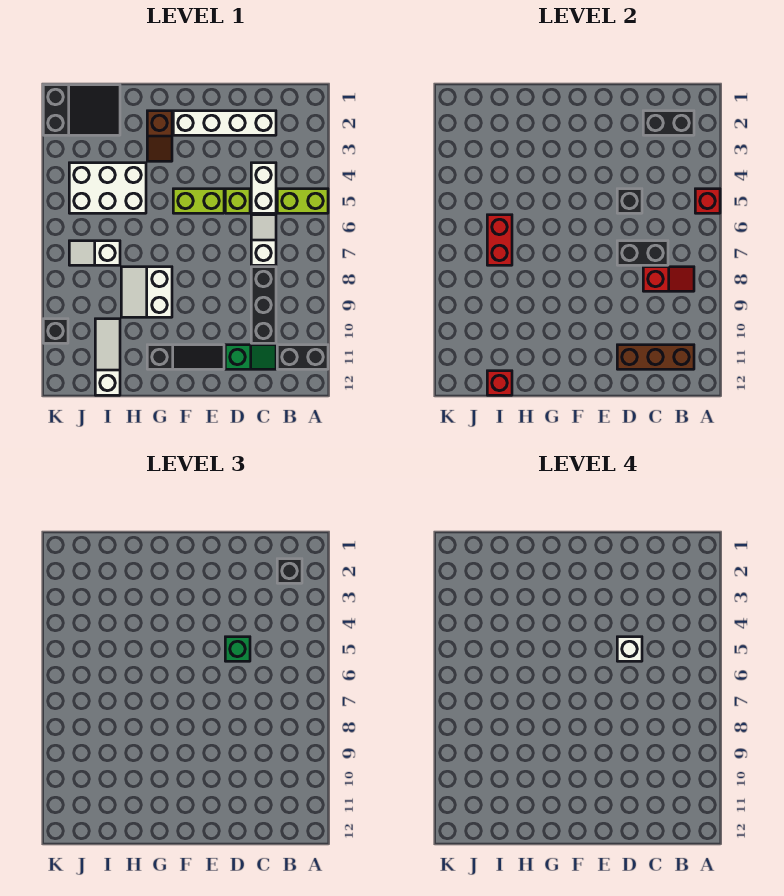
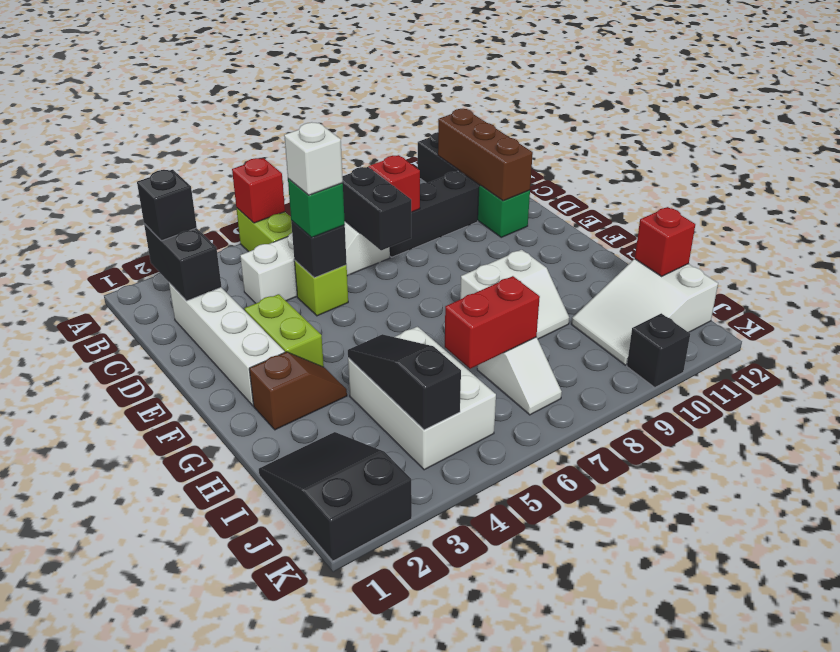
lime brick E5:F5 level 1 -> lime brick E3:F3 level 1
black slope E11:G11 level 1 top G -> black slope H4:J4 level 2 top J
white slope I10:I12 level 1 top 12 -> white slope I10:J12 level 1 top 12

